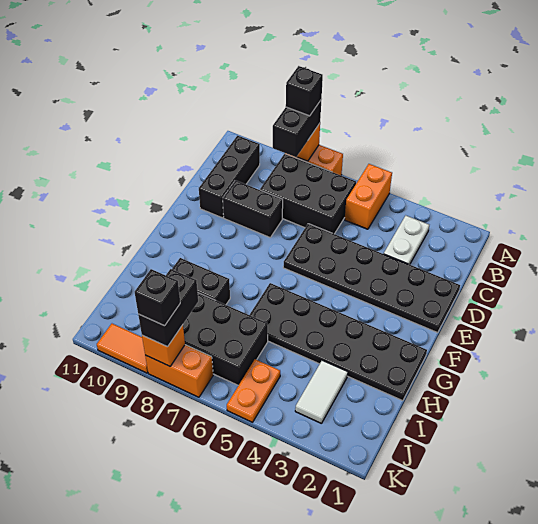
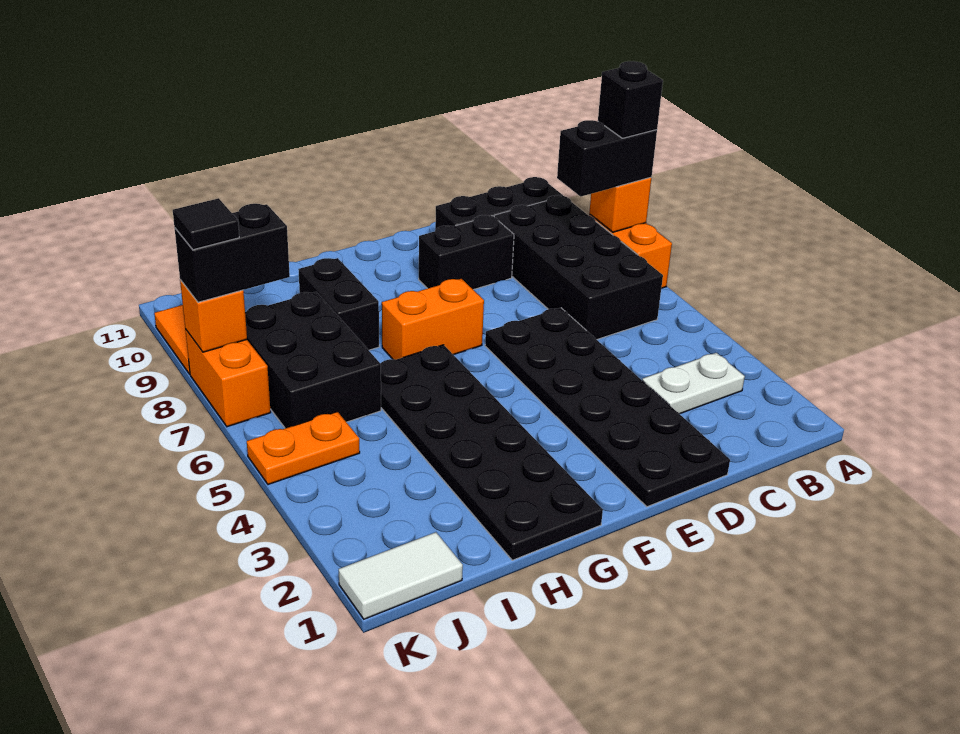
orange brick A5:B5 level 1 -> orange brick F7:G7 level 1
black brick B6:C8 level 1 -> black brick B6:C9 level 1
black brick D8:D9 level 1 -> black brick D9:E9 level 1
white tile I3:J3 level 1 -> white tile J1:K1 level 1
black brick K8 level 4 -> black tile K8 level 4

